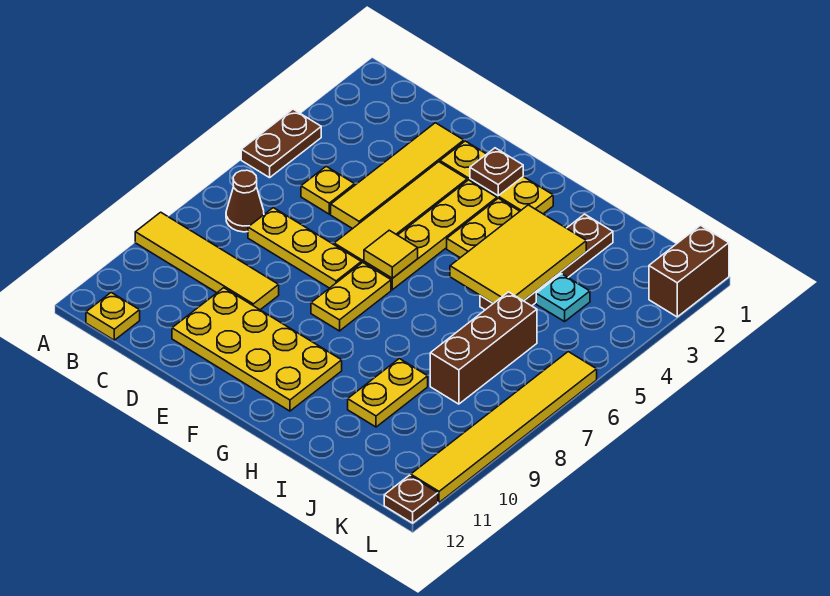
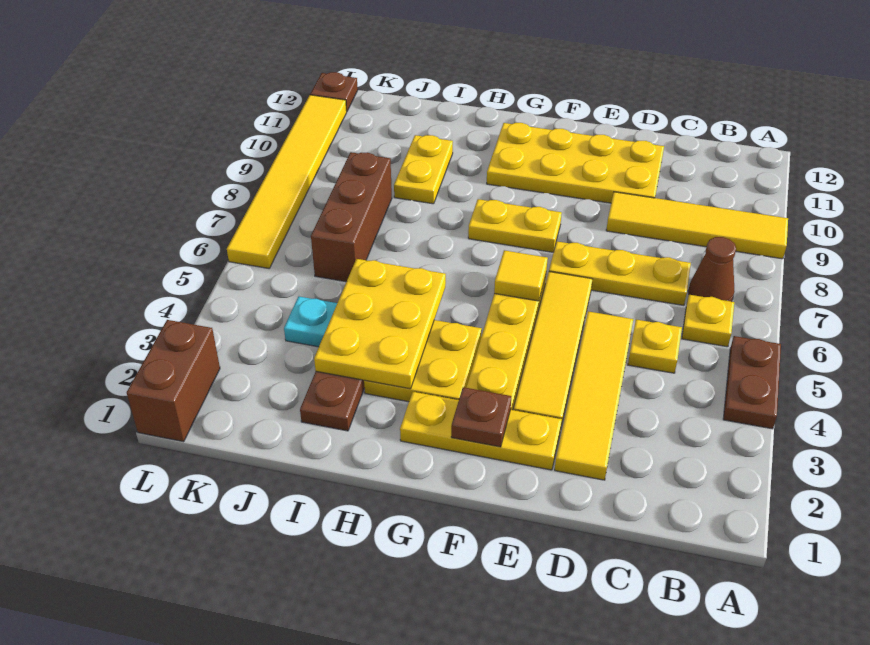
yellow plate B12 level 1 -> yellow plate B6 level 1
yellow plate F7:F8 level 1 -> yellow plate F8:G8 level 1
yellow tile H3:I5 level 2 -> yellow plate H3:I5 level 2

